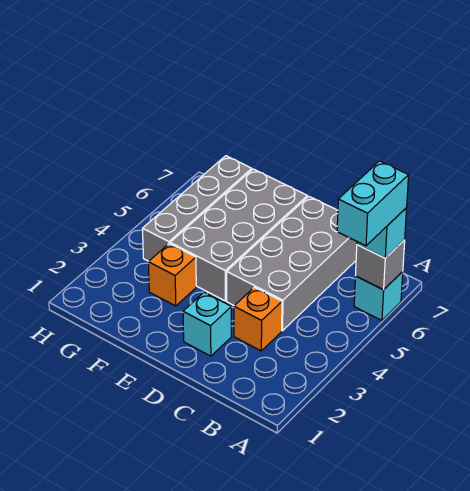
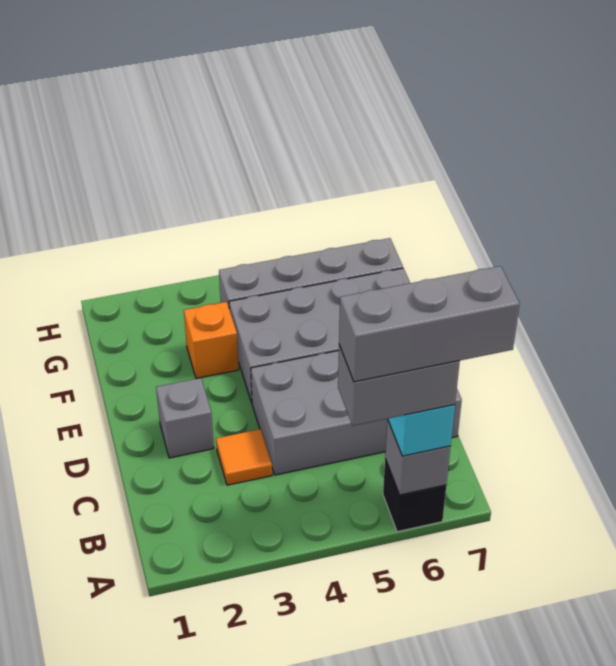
cyan brick A5:A6 level 4 -> grey brick A5:A6 level 4
none -> grey brick A5:A7 level 5
cyan brick A6 level 1 -> black brick A6 level 1
orange brick C3 level 1 -> orange tile C3 level 1
cyan brick D2 level 1 -> grey brick D2 level 1

